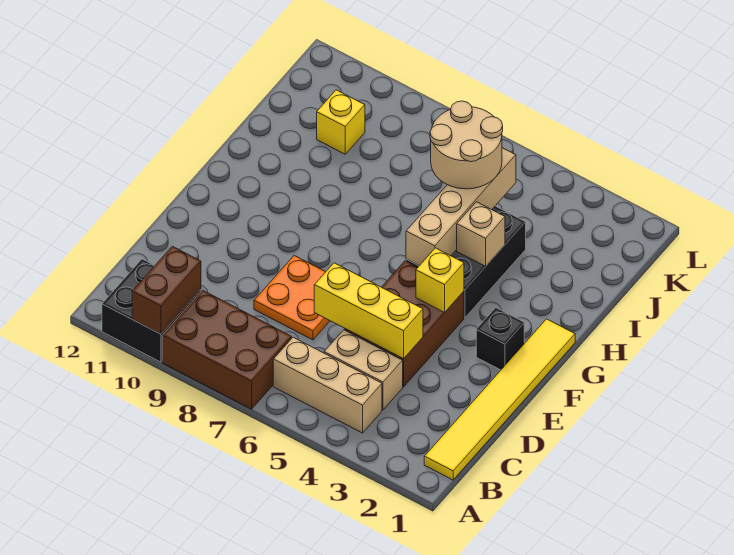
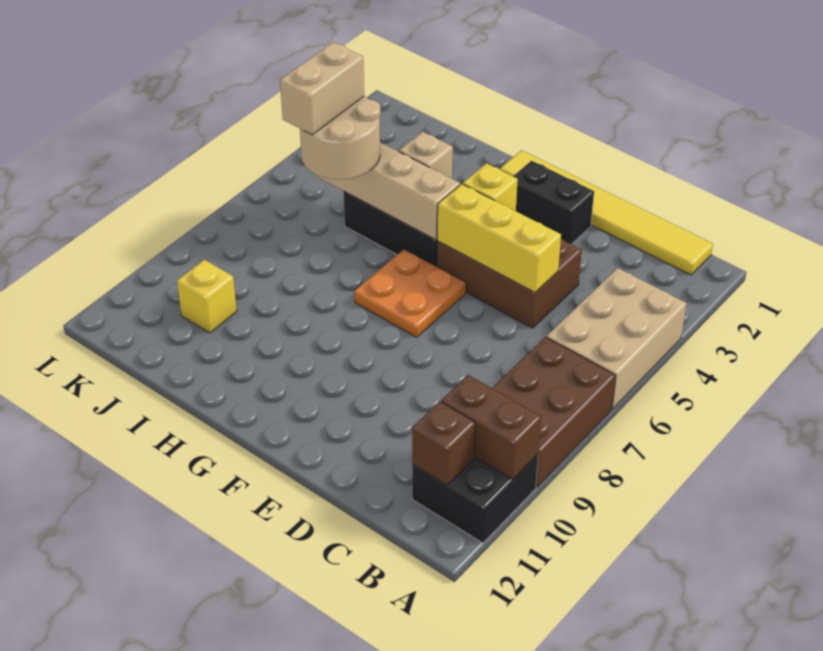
tan brick B4:B6 level 1 -> tan brick A4:B6 level 1
none -> brown brick B11 level 2
tan brick C4:C5 level 1 -> tan brick J5:J6 level 4
yellow brick D4:D6 level 2 -> yellow brick D5:F5 level 2
orange plate D7:E8 level 1 -> orange plate F6:G7 level 1
black brick F2 level 1 -> black brick E2:F2 level 1

